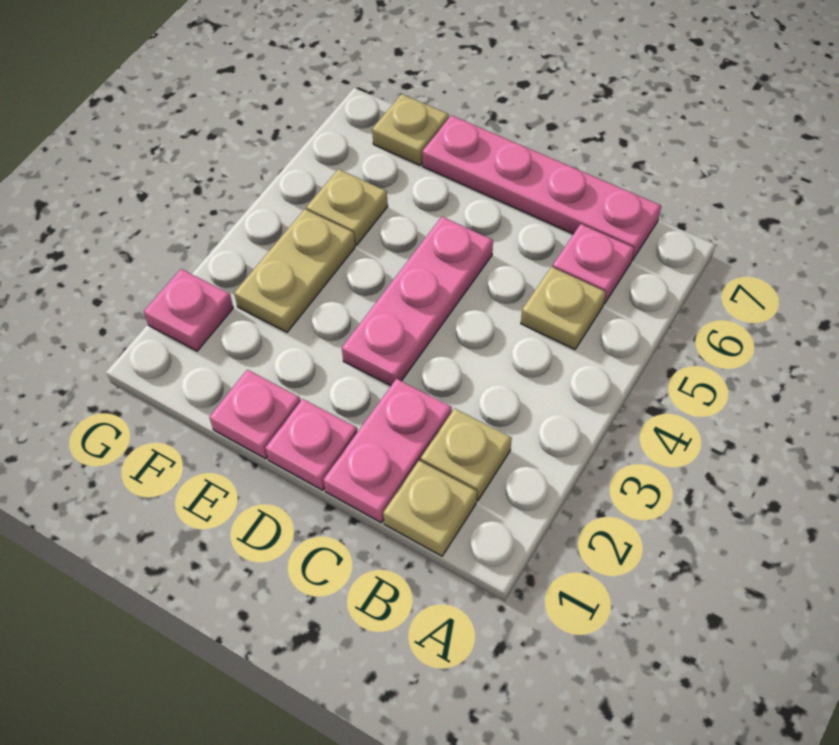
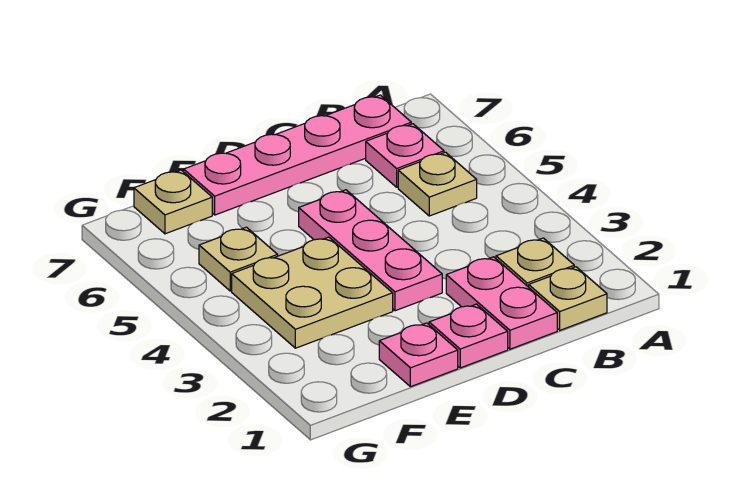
tan plate F3:F4 level 1 -> tan plate E3:F4 level 1
pink plate G2 level 1 -> none

